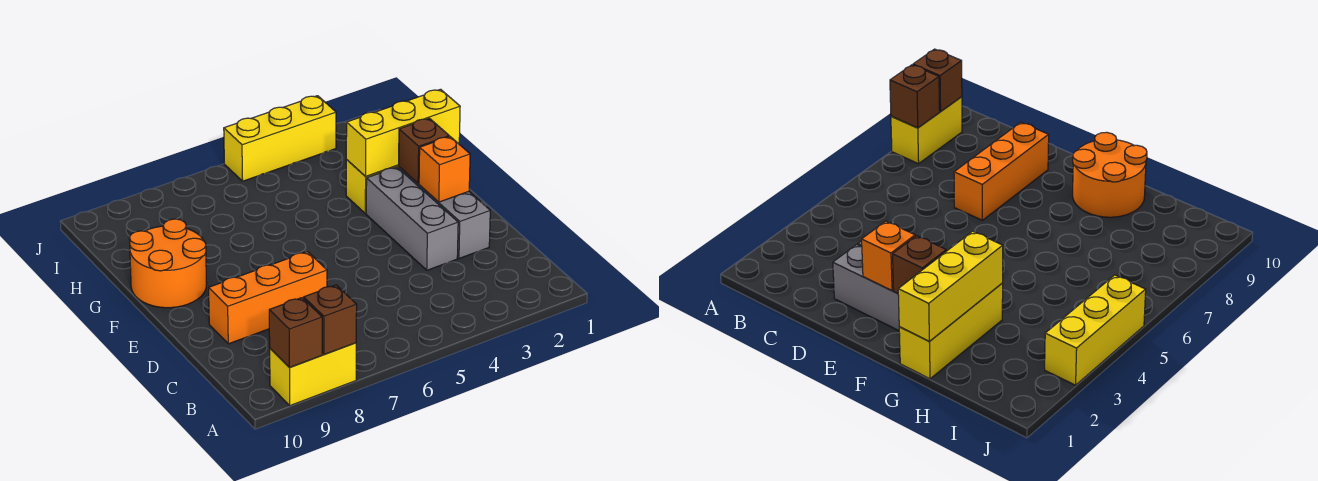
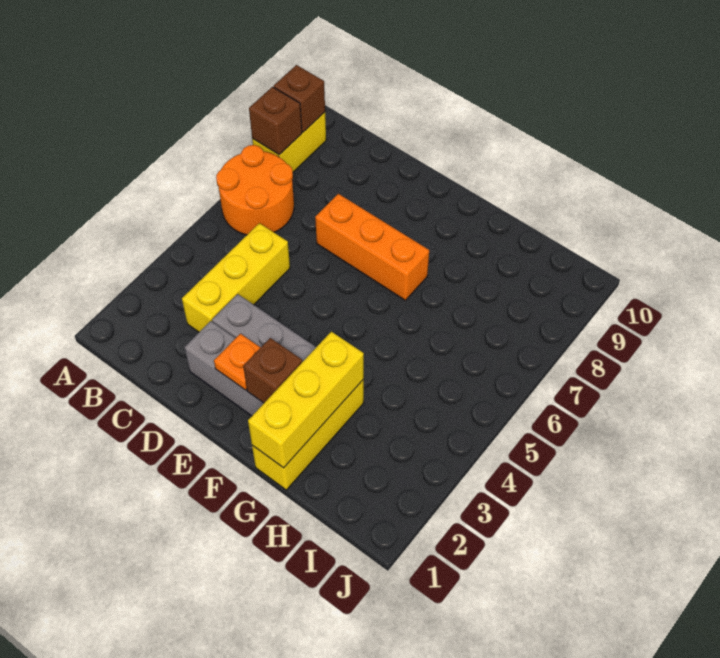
orange brick D7:D9 level 1 -> orange brick D7:F7 level 1
orange brick E2 level 2 -> orange plate E2 level 2
orange round brick F9:G10 level 1 -> orange round brick A6:B7 level 1
yellow brick J3:J5 level 1 -> yellow brick C3:C5 level 1

